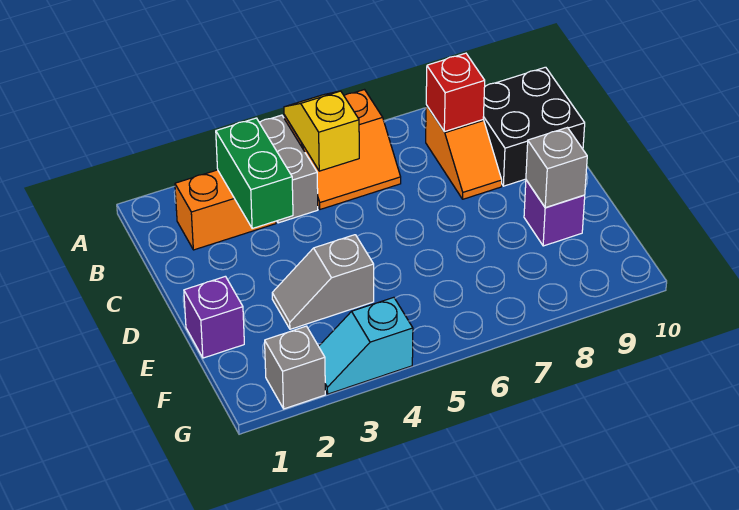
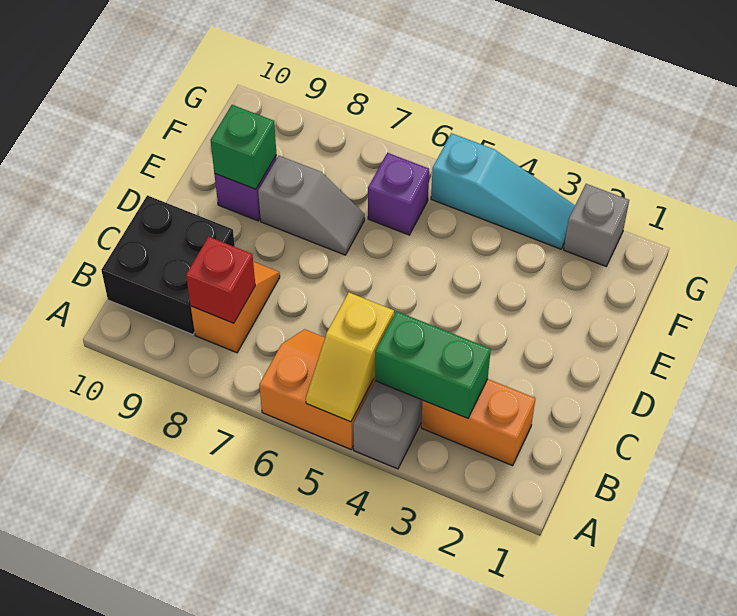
green brick B3:C3 level 2 -> green brick B3:B4 level 2
purple brick E1 level 1 -> purple brick F6 level 1
grey slope E3:E4 level 1 top 4 -> grey slope E7:E8 level 1 top 8
grey brick E9 level 2 -> green brick E9 level 2
cyan slope G3:G4 level 1 top 4 -> cyan slope G3:G5 level 1 top 5

